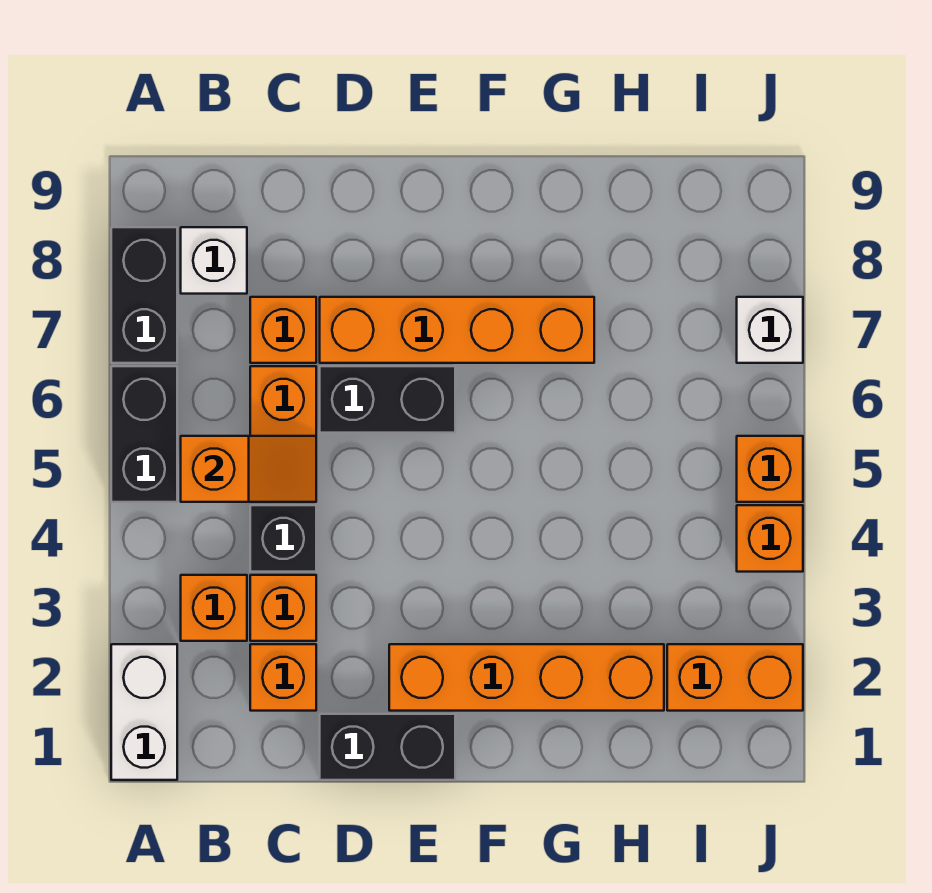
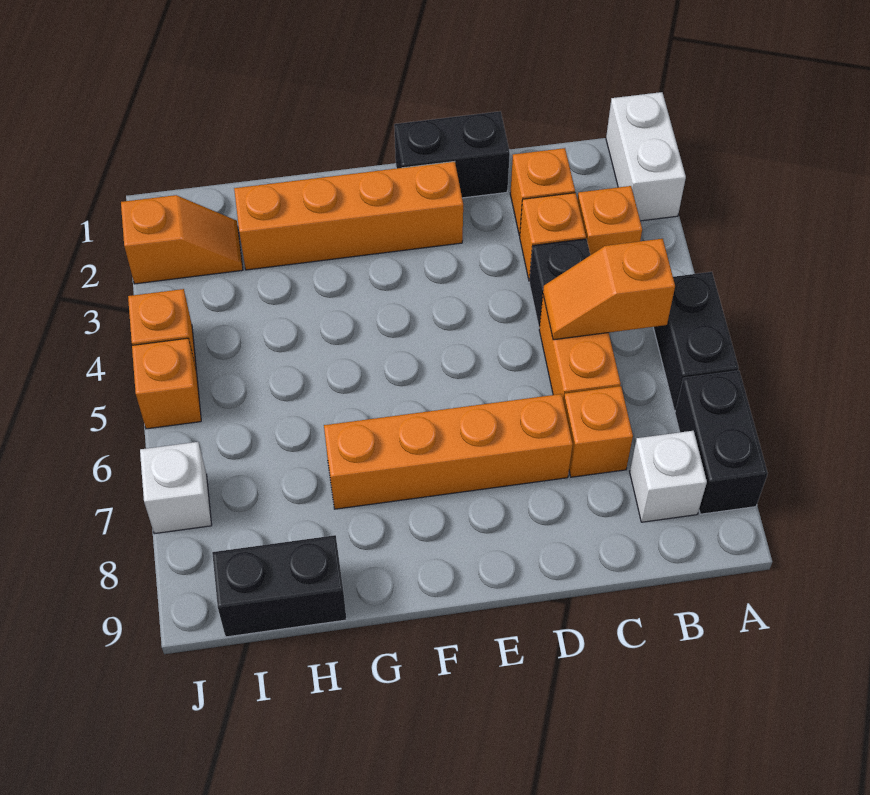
black brick D6:E6 level 1 -> black brick H9:I9 level 1
orange brick I2:J2 level 1 -> orange slope I2:J2 level 1 top J

